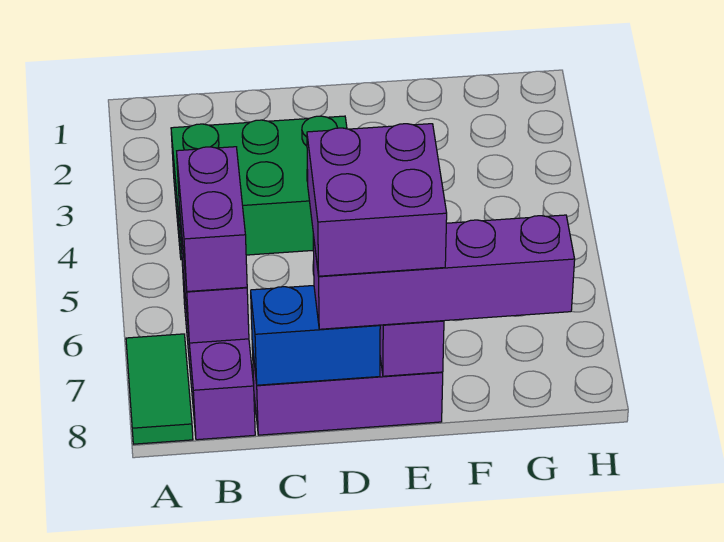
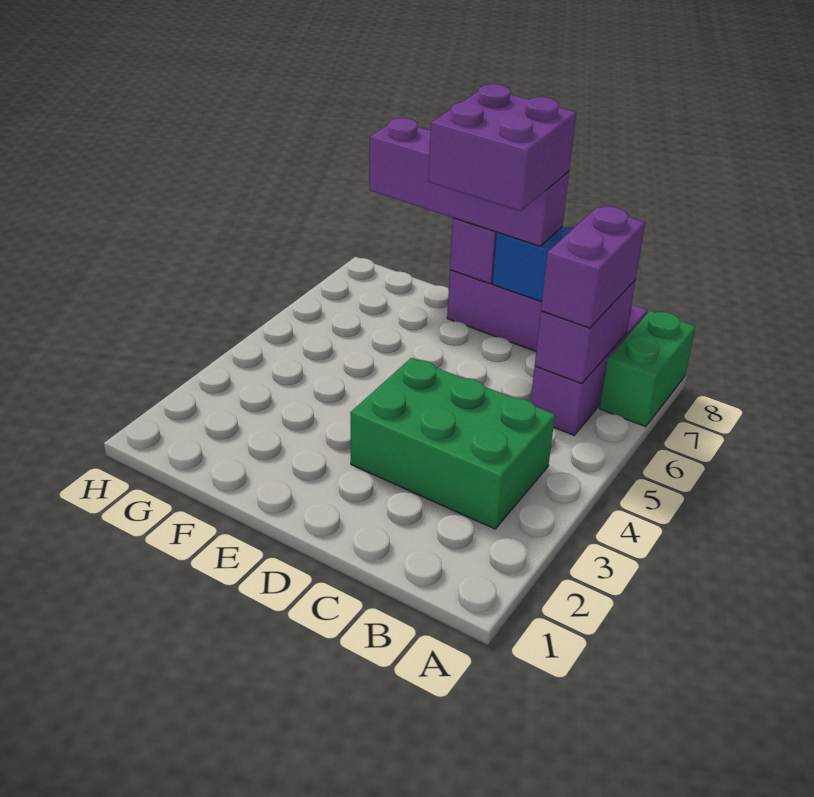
green tile A7:A8 level 1 -> green brick A7:A8 level 1

